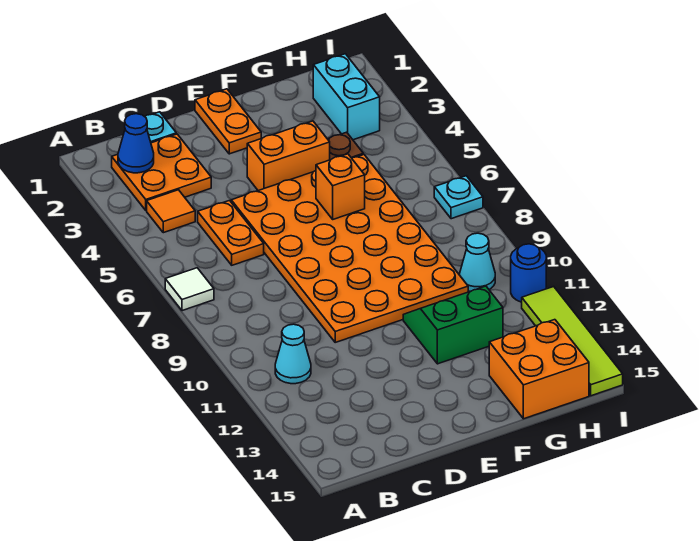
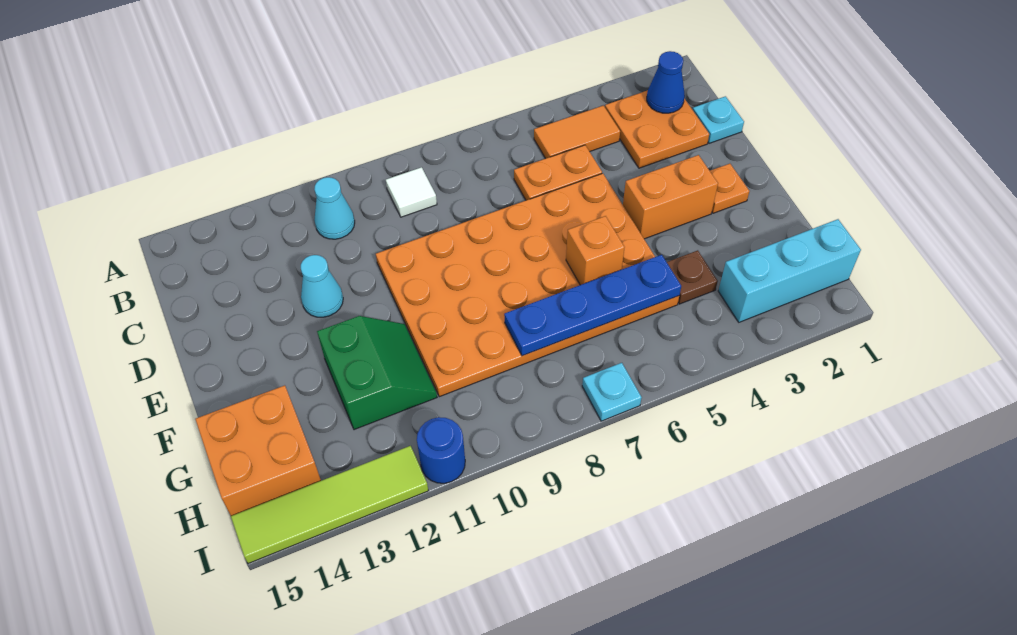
white tile A7 level 1 -> white tile B9 level 1
orange tile B4 level 1 -> orange tile B4:B5 level 1
orange plate E1:E2 level 1 -> orange plate E2 level 1
orange brick E4:F4 level 1 -> orange brick E3:E4 level 1
none -> blue plate G5:G8 level 2
cyan brick H2:H3 level 1 -> cyan brick H1:H3 level 1
cyan cone H10 level 1 -> cyan cone D12 level 1

